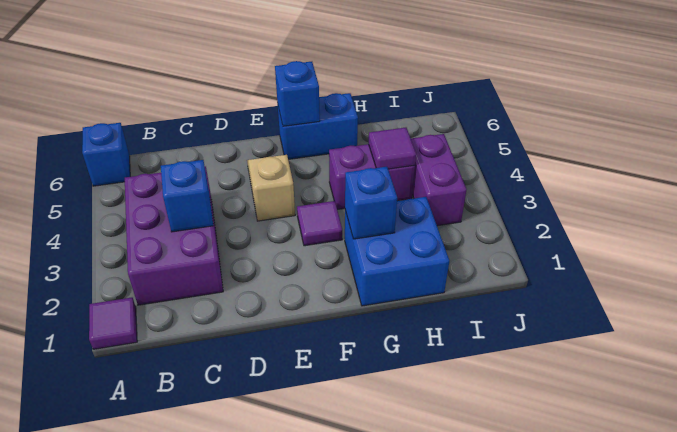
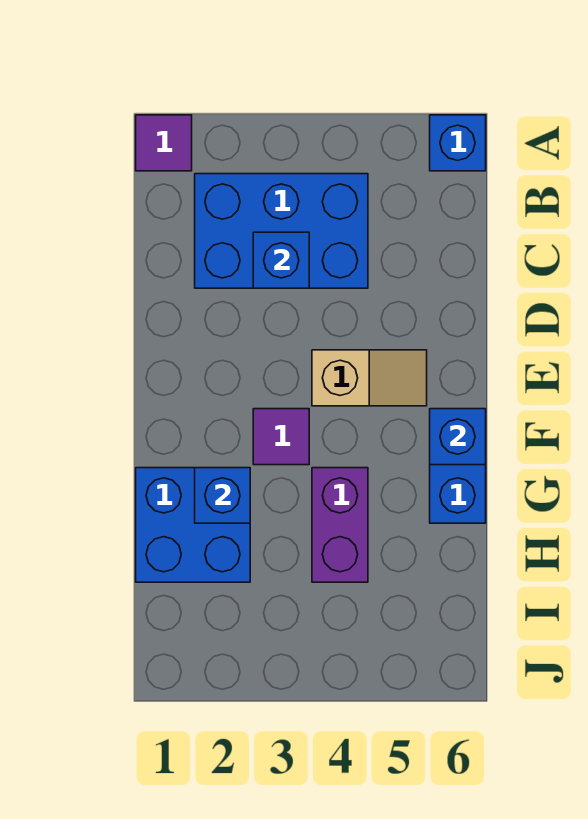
purple brick B2:C4 level 1 -> blue brick B2:C4 level 1
purple tile H4 level 2 -> none
purple brick I3:I4 level 1 -> none

